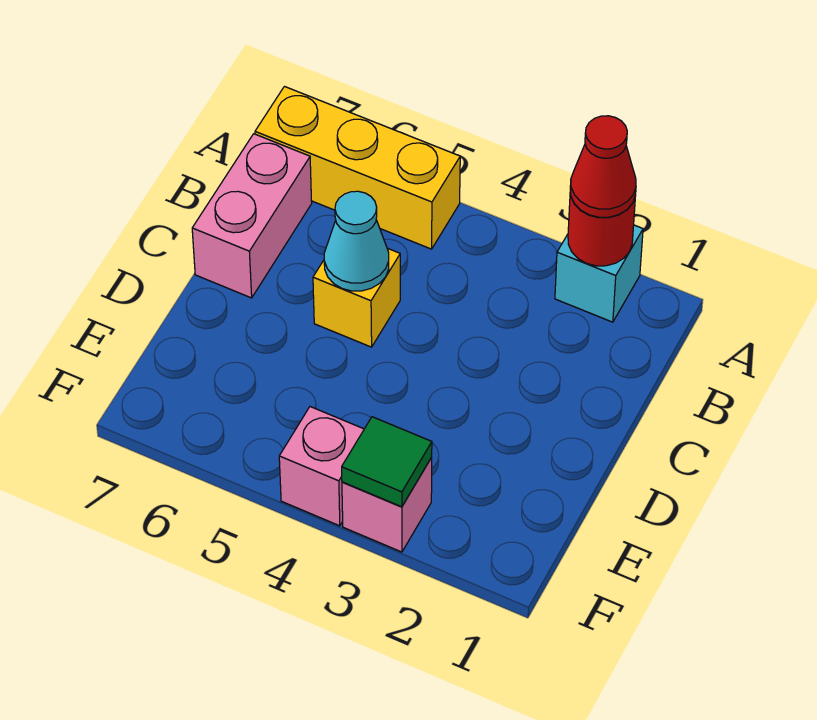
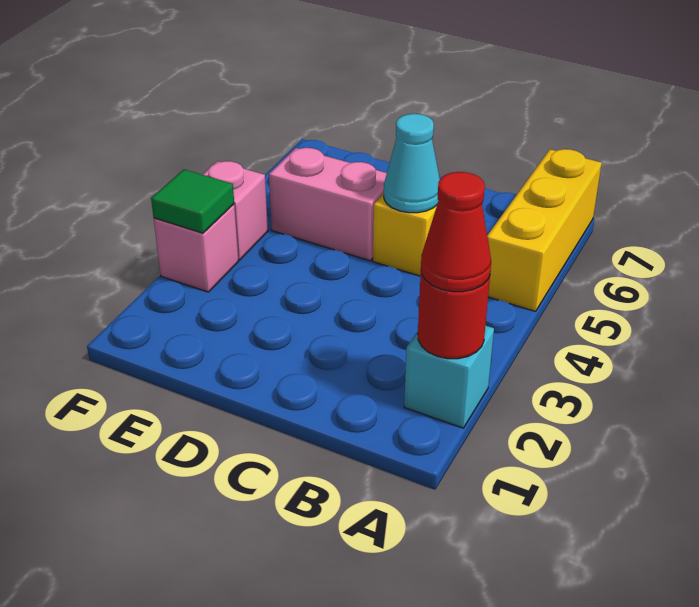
pink brick B7:C7 level 1 -> pink brick D5:E5 level 1

